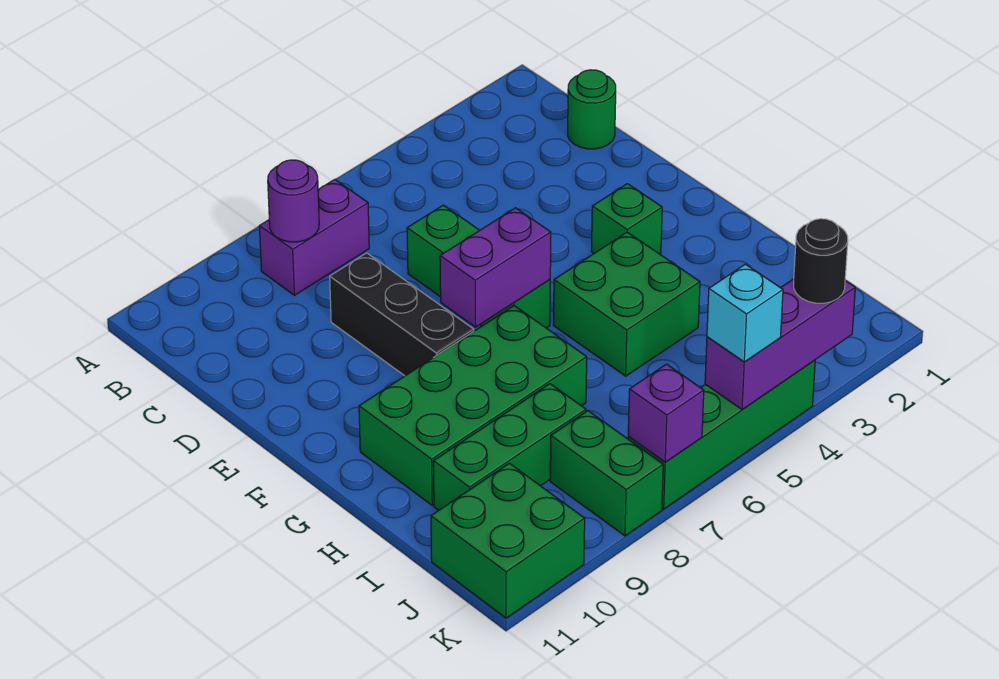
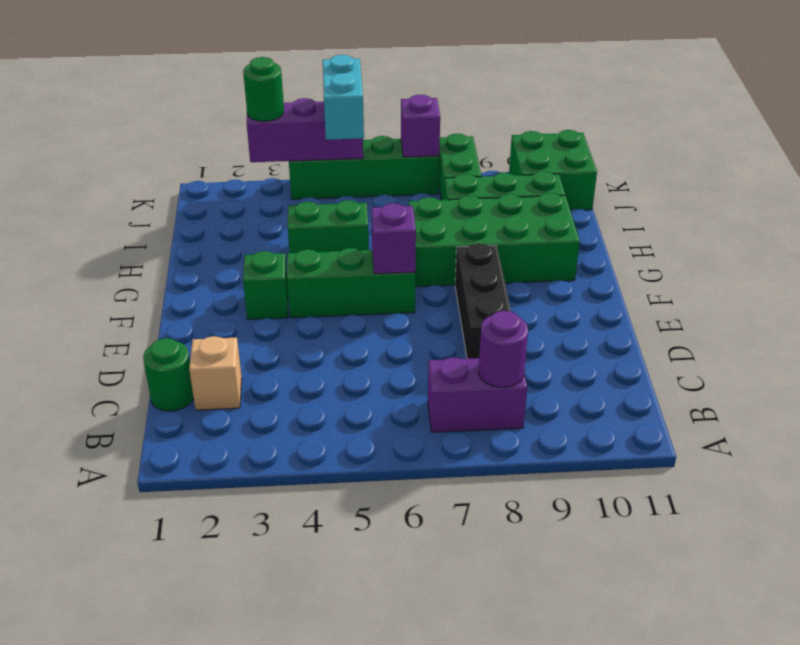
none -> tan brick C2 level 1
green brick D6:F6 level 1 -> green brick F4:F6 level 1
purple brick F6:F7 level 2 -> purple brick F6 level 2
green brick G4:H5 level 1 -> green brick H4:H5 level 1
black round brick K3 level 3 -> green round brick K3 level 3
cyan brick K5 level 3 -> cyan brick J5:K5 level 3

